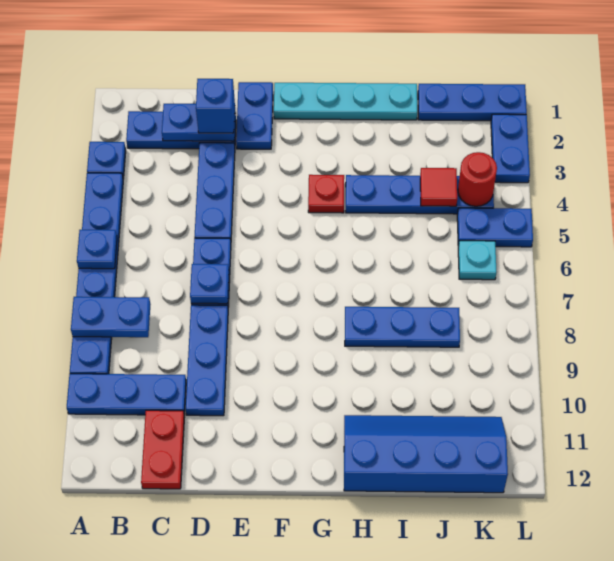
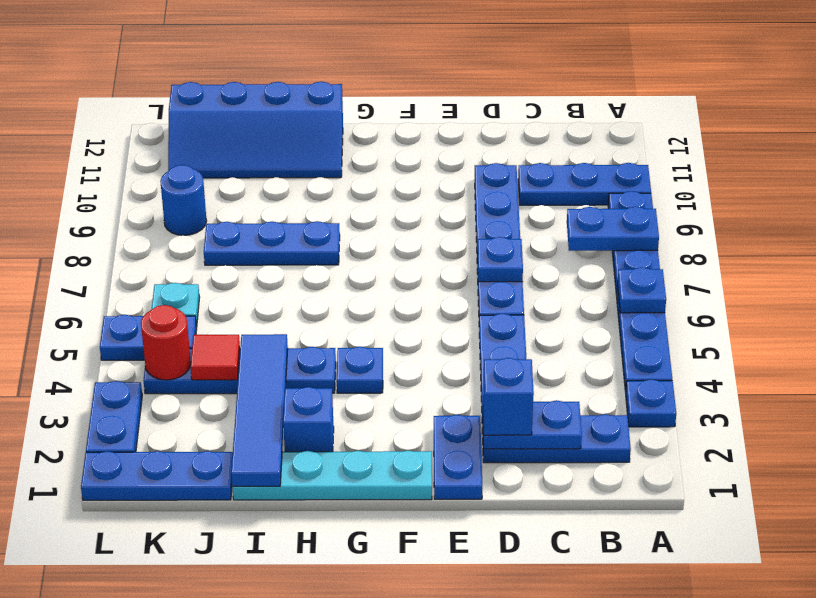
red plate C11:C12 level 1 -> none
red plate G4 level 1 -> blue plate G4 level 1
none -> blue brick H2 level 1
none -> blue tile I1:I4 level 2
none -> blue round brick K9 level 1

